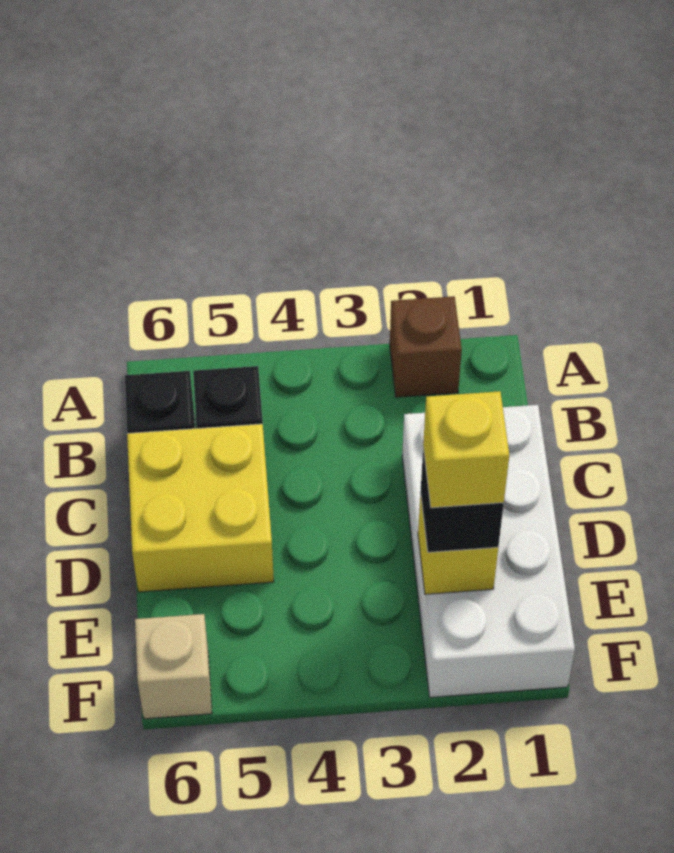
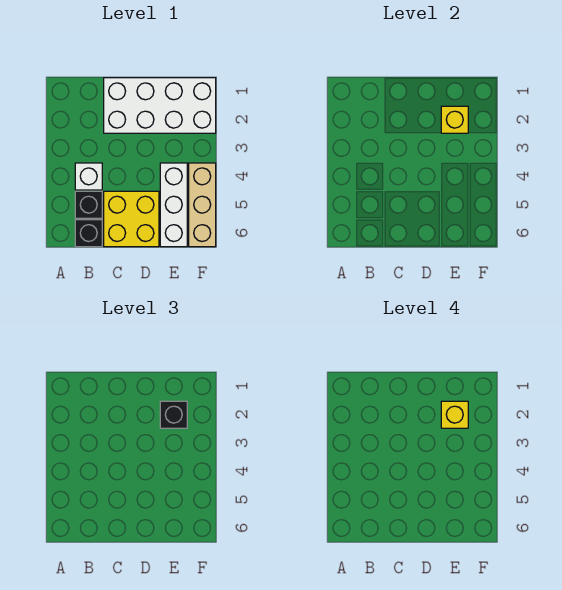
brown brick A2 level 1 -> none
none -> white brick B4 level 1
none -> white brick E4:E6 level 1
tan brick F6 level 1 -> tan brick F4:F6 level 1

